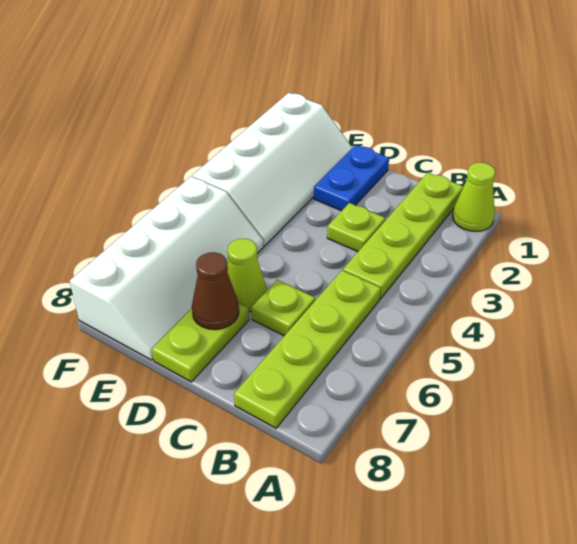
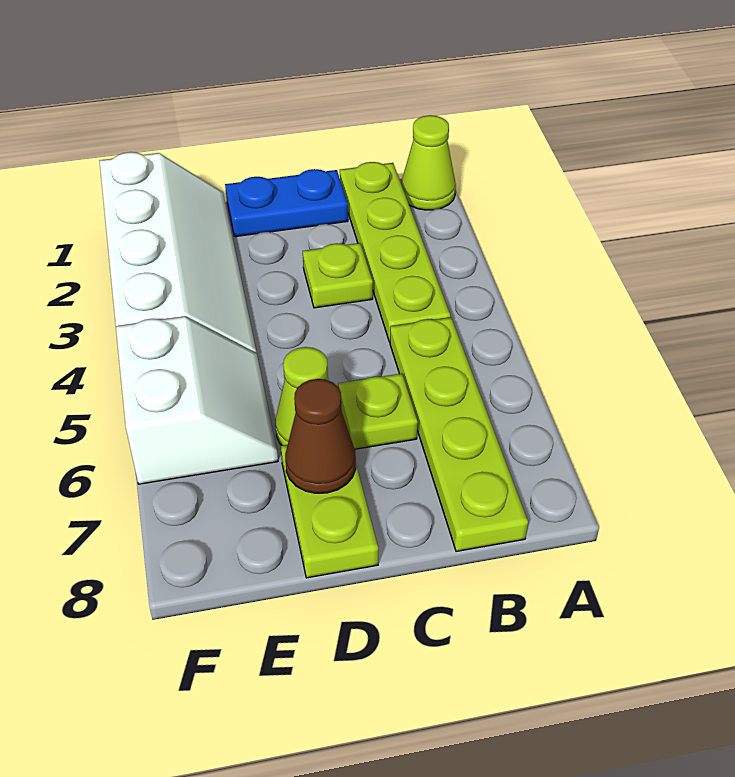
blue plate D1:D2 level 1 -> blue plate C1:D1 level 1
white slope E5:F8 level 1 top F -> white slope E5:F6 level 1 top F

